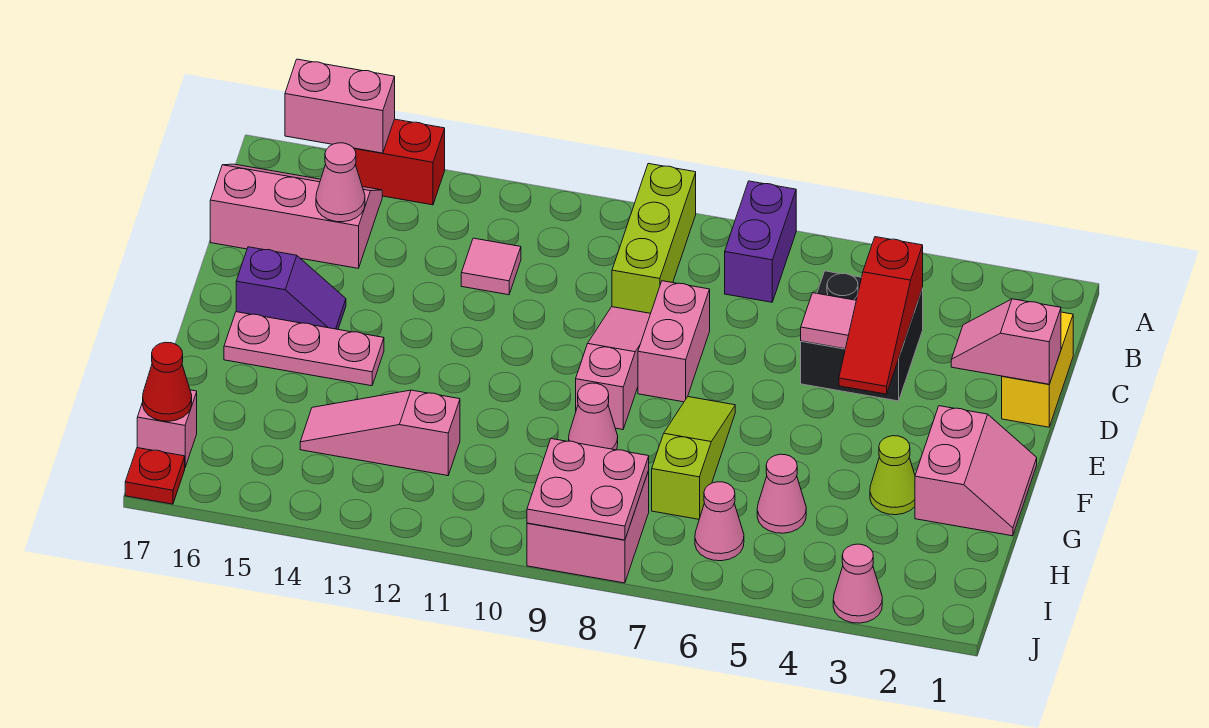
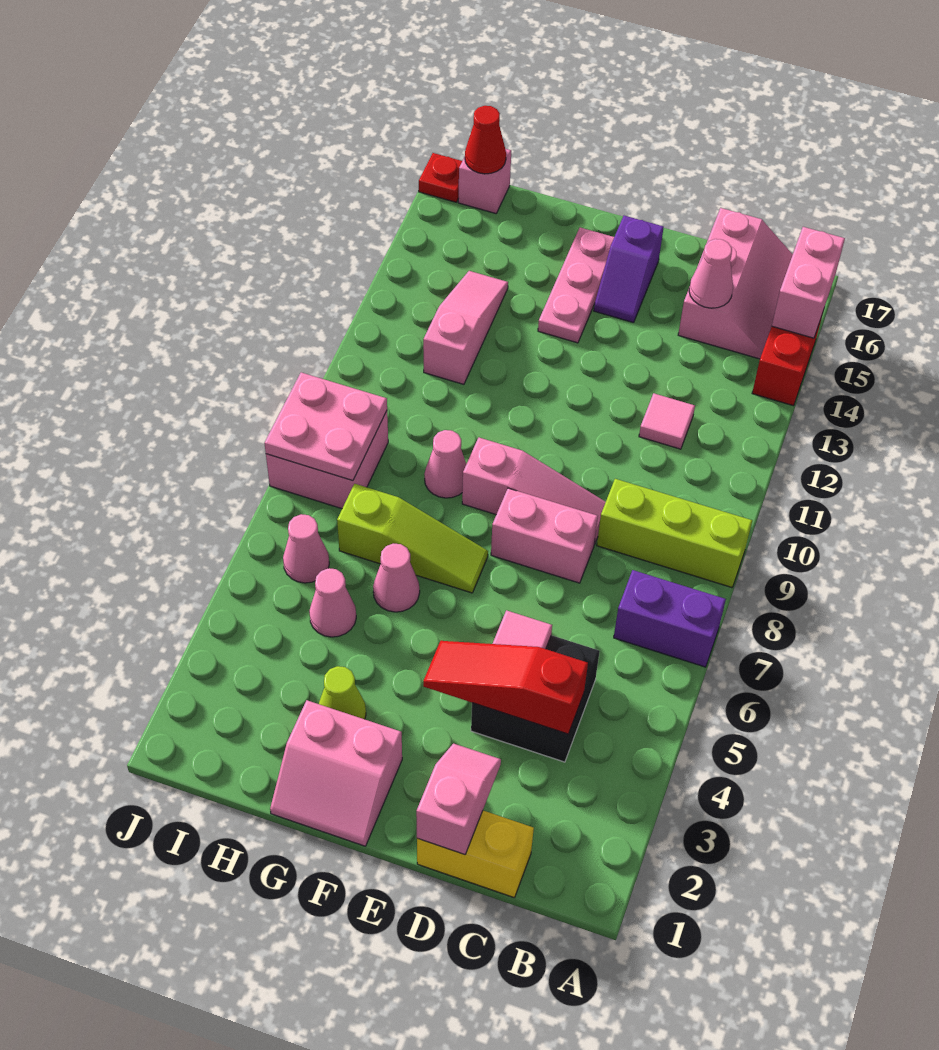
pink cone J3 level 1 -> pink cone G6 level 1

